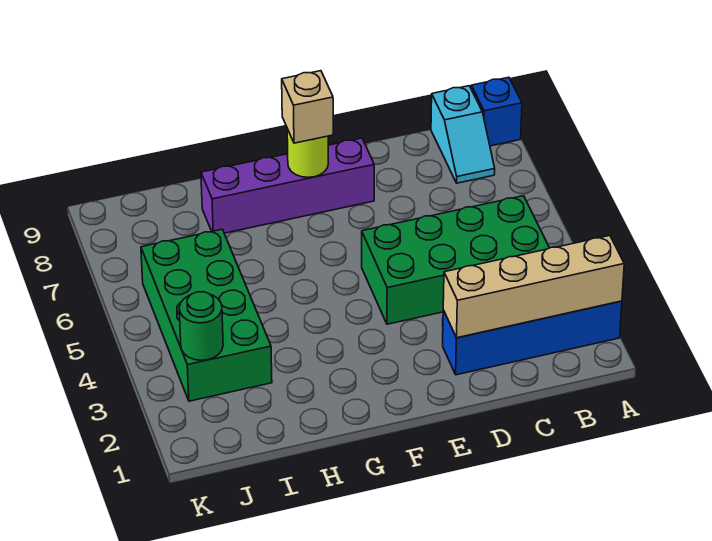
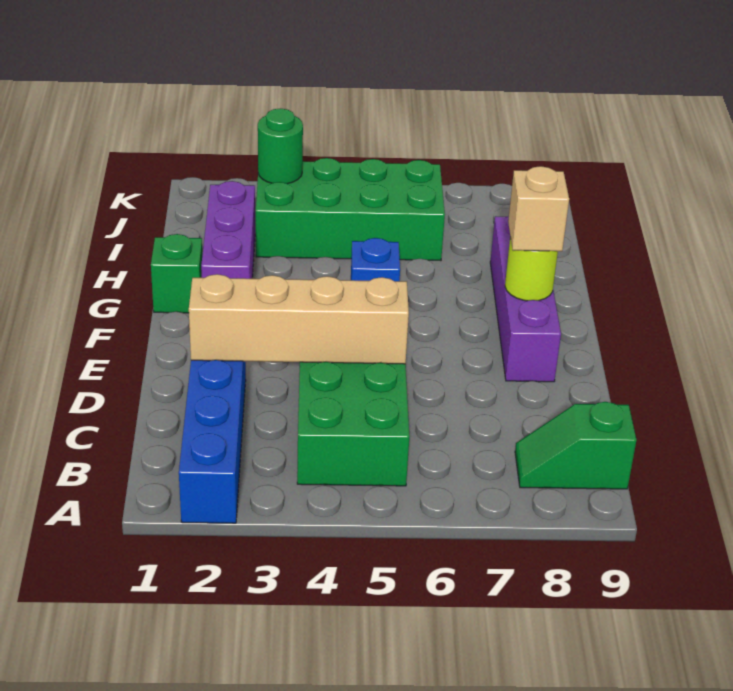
tan brick A2:D2 level 2 -> tan brick D2:D5 level 2
blue brick A9 level 1 -> blue brick G5 level 1
cyan slope B8:B9 level 1 top 9 -> green slope B8:B9 level 1 top 9
none -> green brick G1 level 1
none -> purple brick G2:I2 level 1

